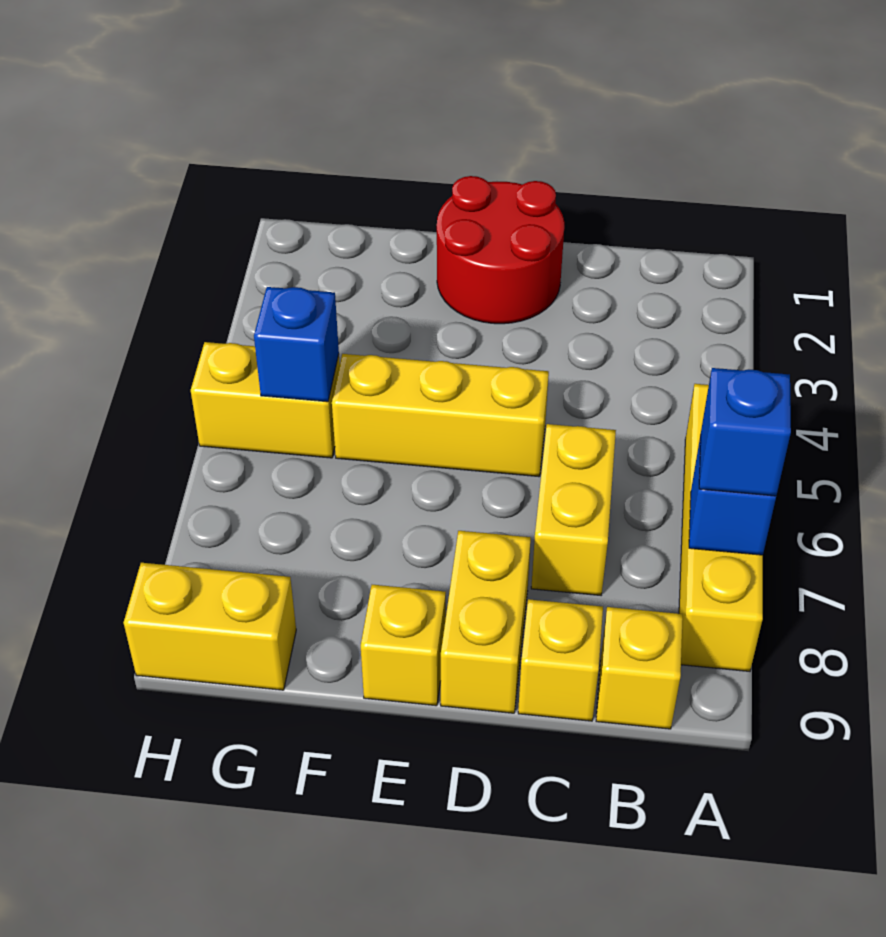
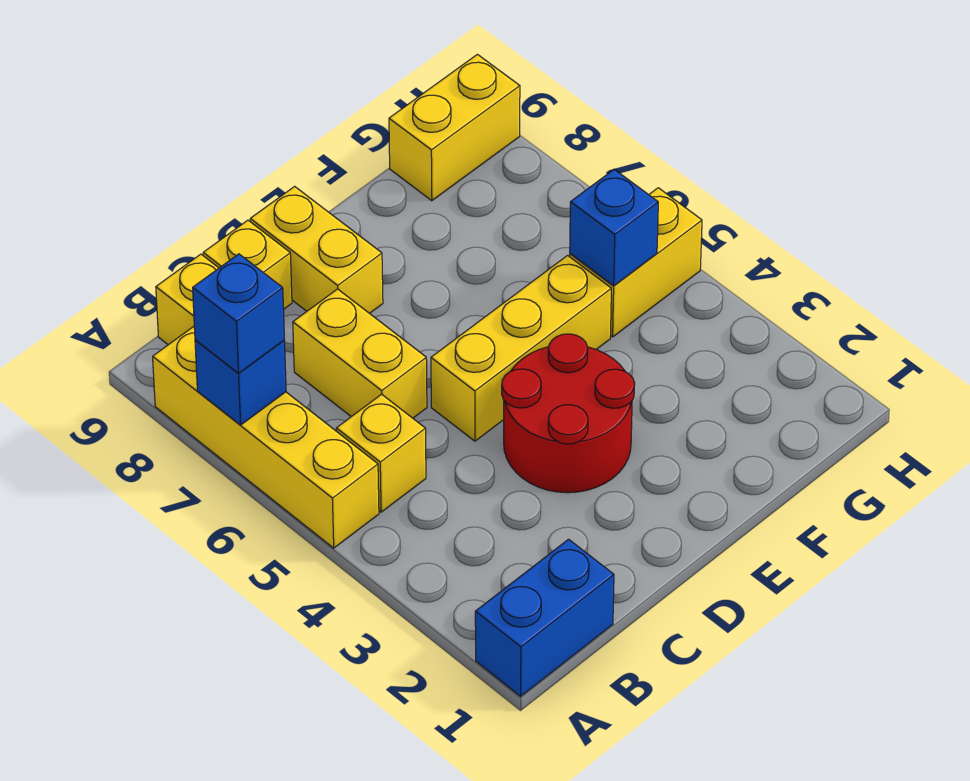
none -> blue brick A1:B1 level 1
red round brick D1:E2 level 1 -> red round brick D3:E4 level 1
yellow brick E9 level 1 -> yellow brick B5 level 1

